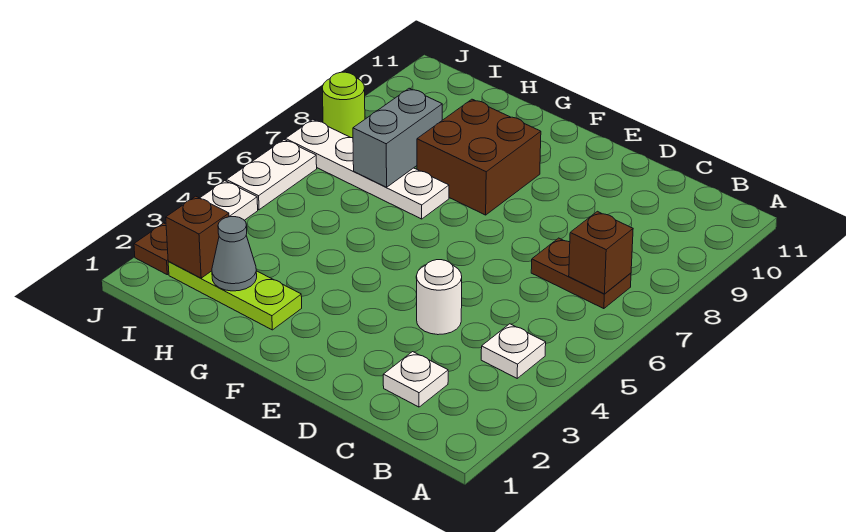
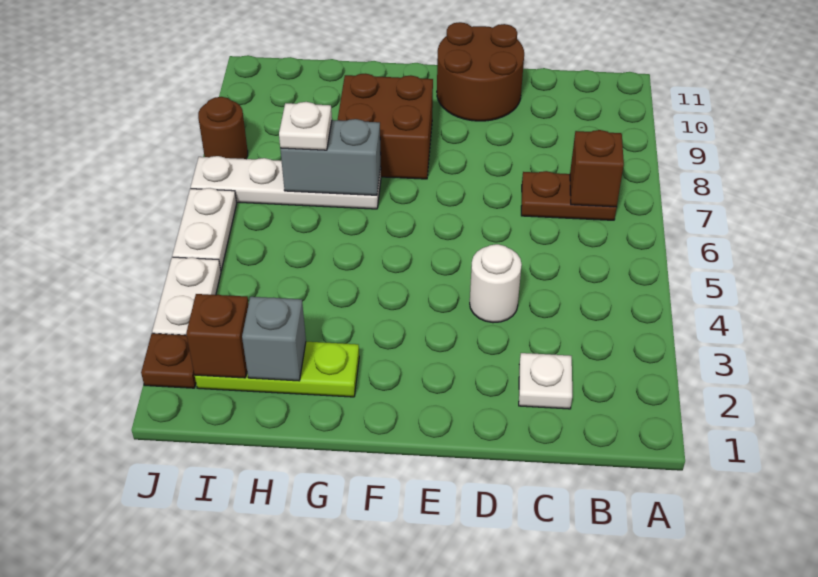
white plate B4 level 1 -> white plate H7 level 3
none -> brown round brick D10:E11 level 1
grey cone H2 level 2 -> grey brick H2 level 2
grey brick H7:H8 level 2 -> grey brick G7:H7 level 2
lime round brick J8 level 1 -> brown round brick J8 level 1

